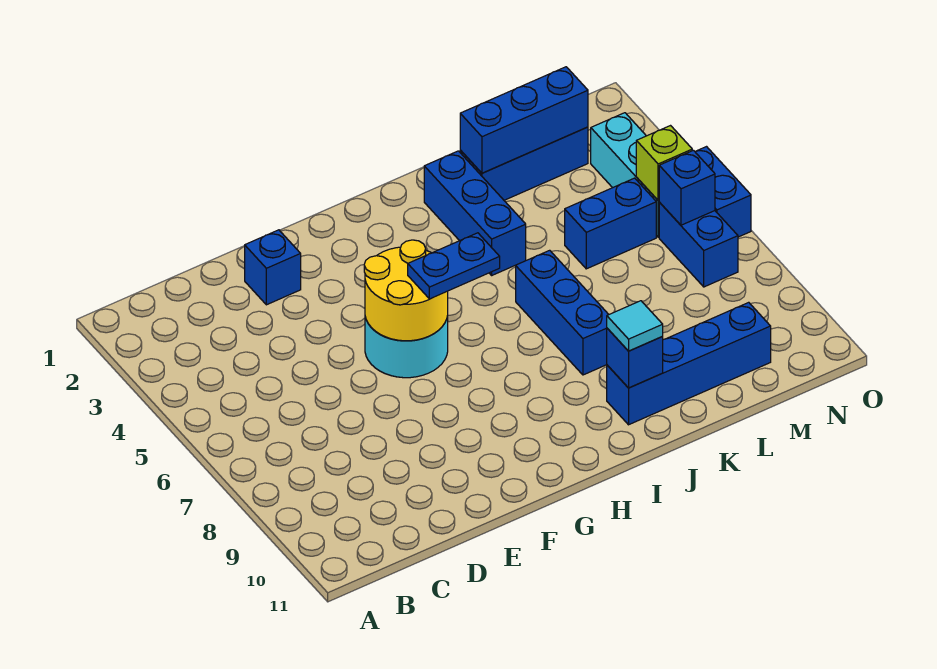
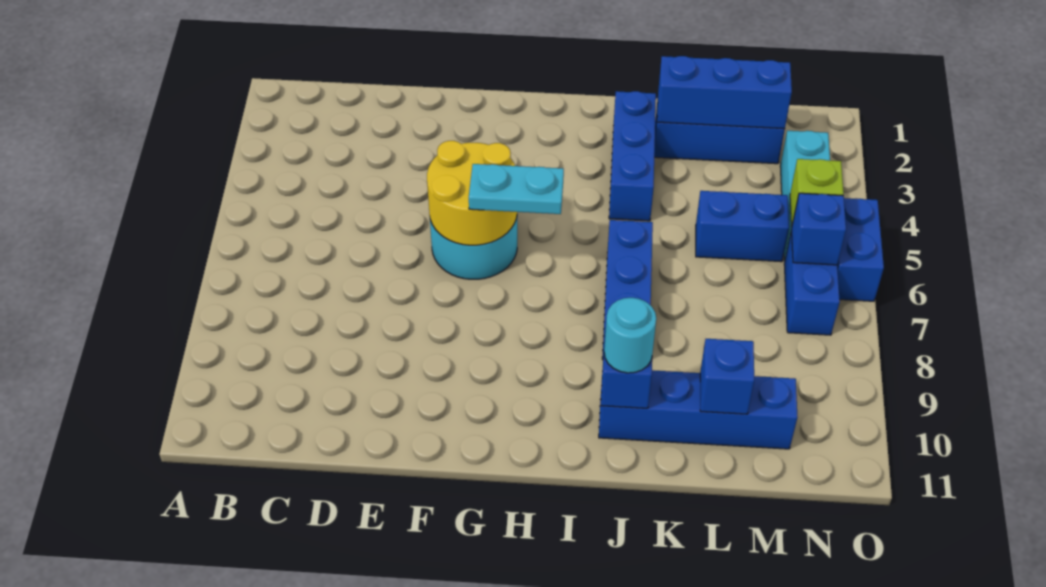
blue brick E2 level 1 -> blue brick L10 level 2
blue plate G6:H6 level 3 -> cyan plate G6:H6 level 3
cyan tile J10 level 3 -> cyan round brick J10 level 3

